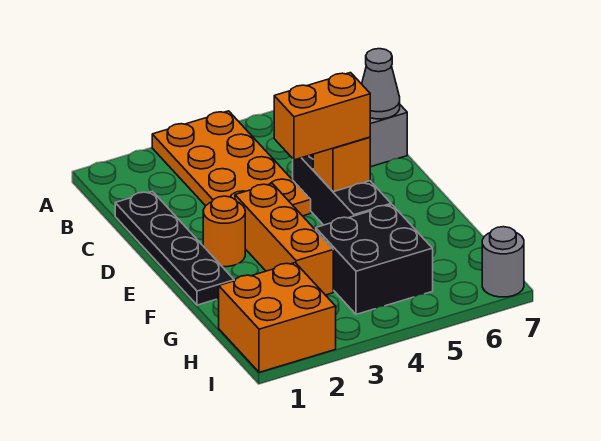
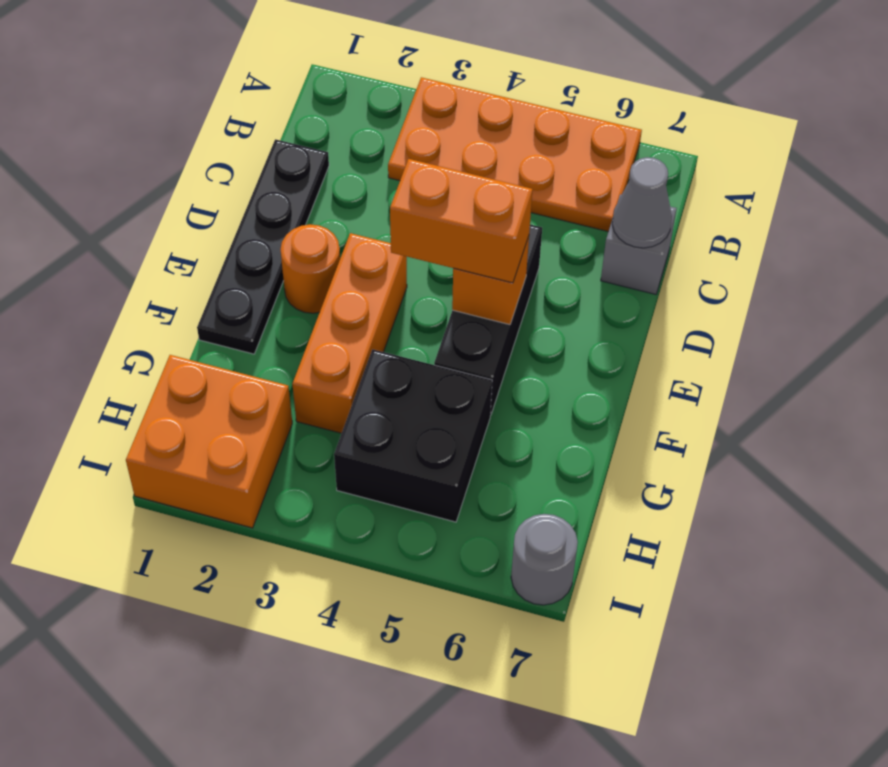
orange plate A3:D4 level 1 -> orange plate A3:B6 level 1

